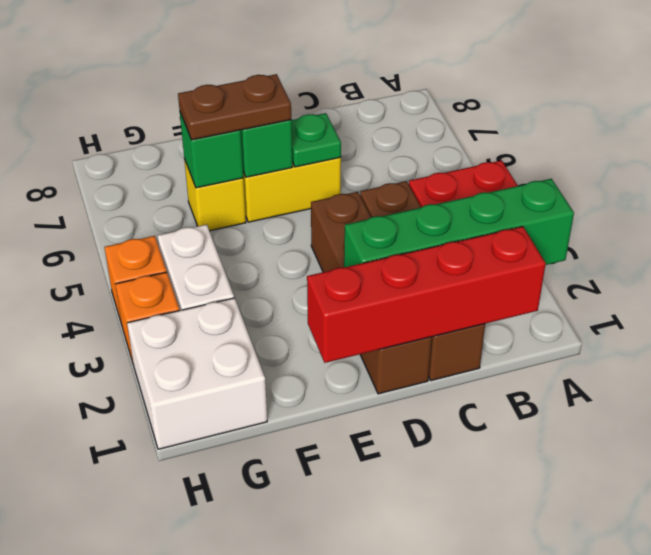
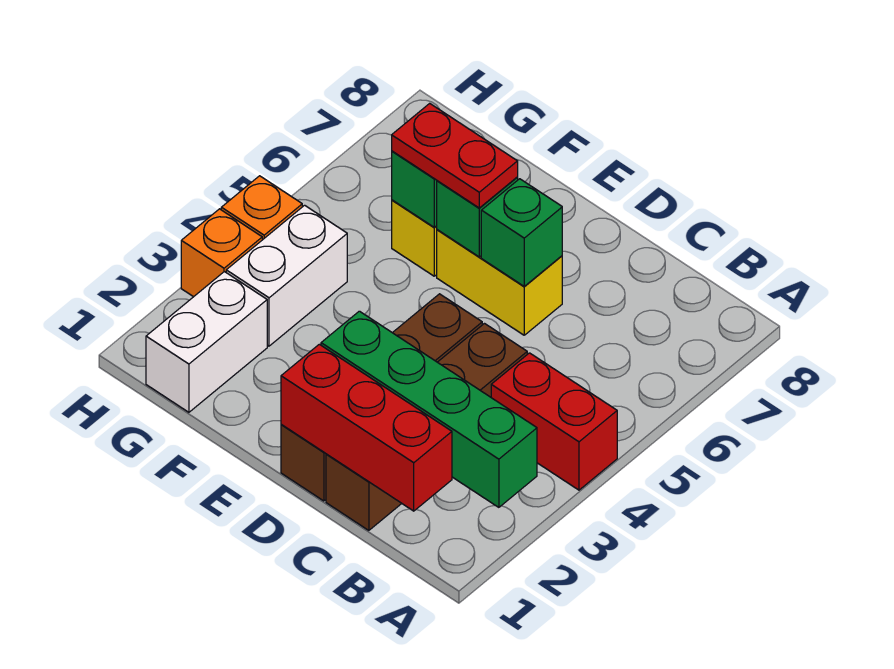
red brick B1:E1 level 2 -> red brick B1:D1 level 2
green plate D6 level 2 -> green brick D6 level 2
brown plate E6:F6 level 3 -> red plate E6:F6 level 3
white brick G1:H2 level 1 -> white brick G1:G2 level 1

